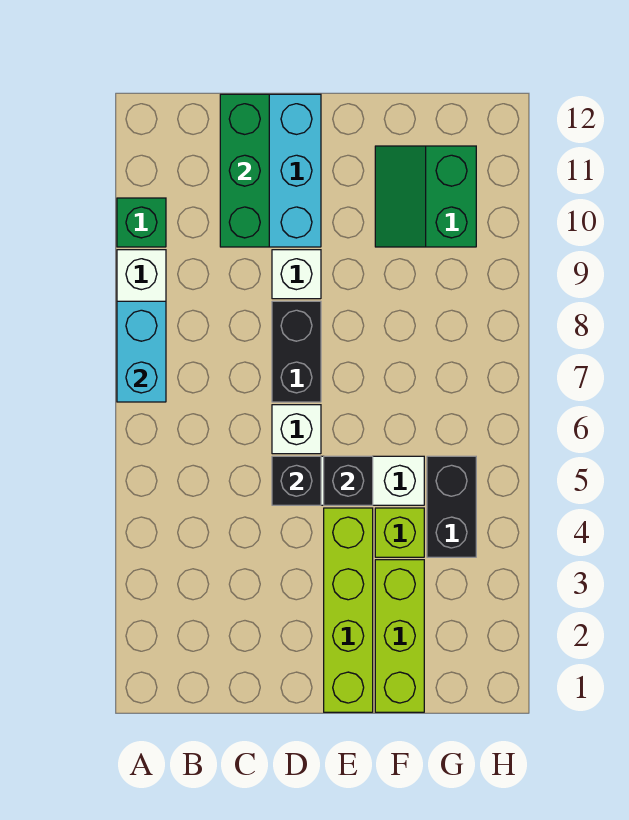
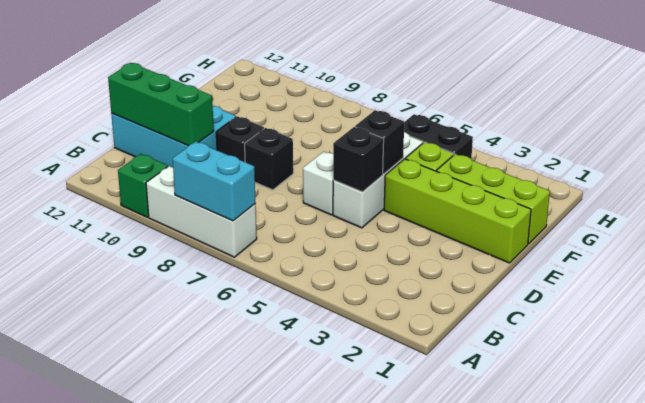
black brick D7:D8 level 1 -> black brick D8 level 1
white brick D9 level 1 -> black brick D9 level 1
green slope F10:G11 level 1 top G -> none

